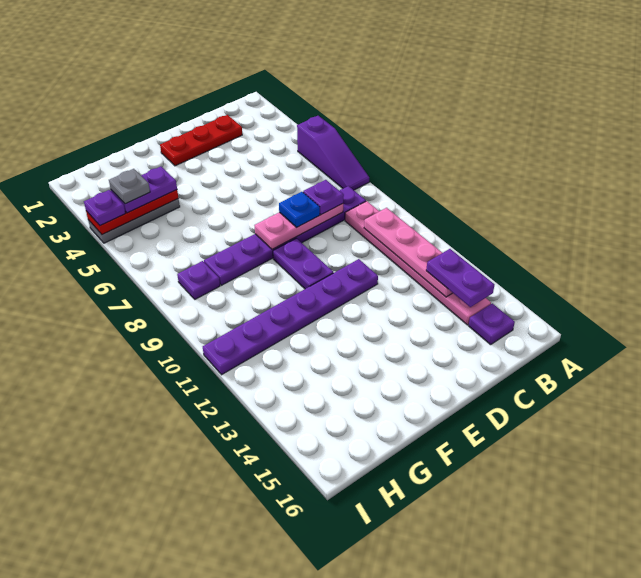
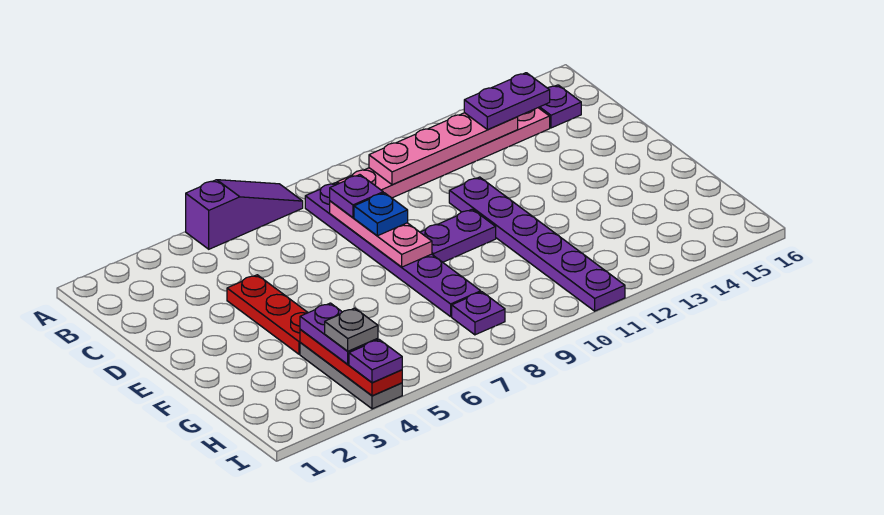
red plate C2:E2 level 1 -> red plate D4:F4 level 1

